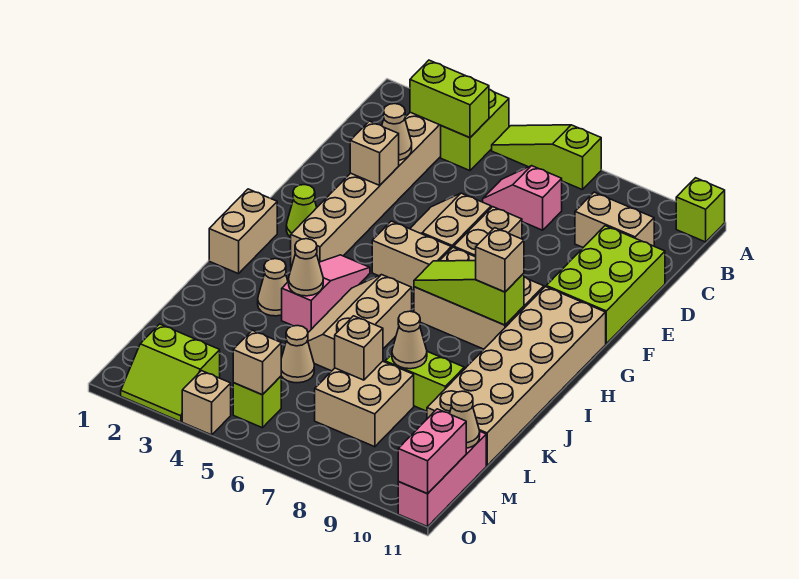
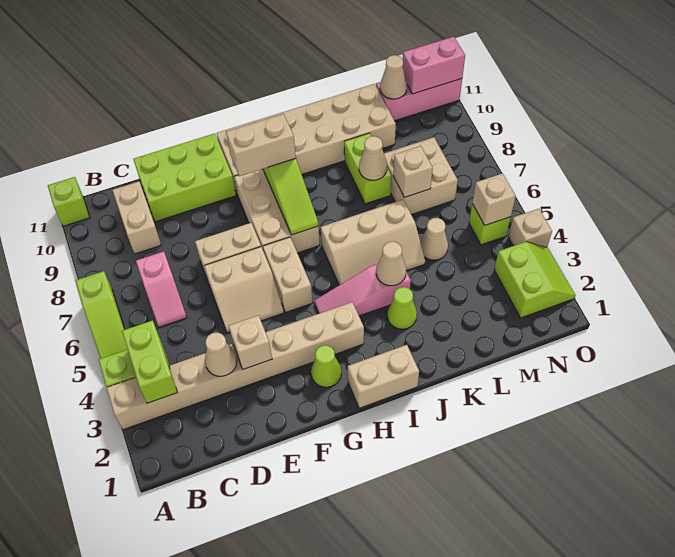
tan brick H9 level 3 -> tan brick G9:H9 level 3
tan cone J3 level 1 -> lime cone J3 level 1

